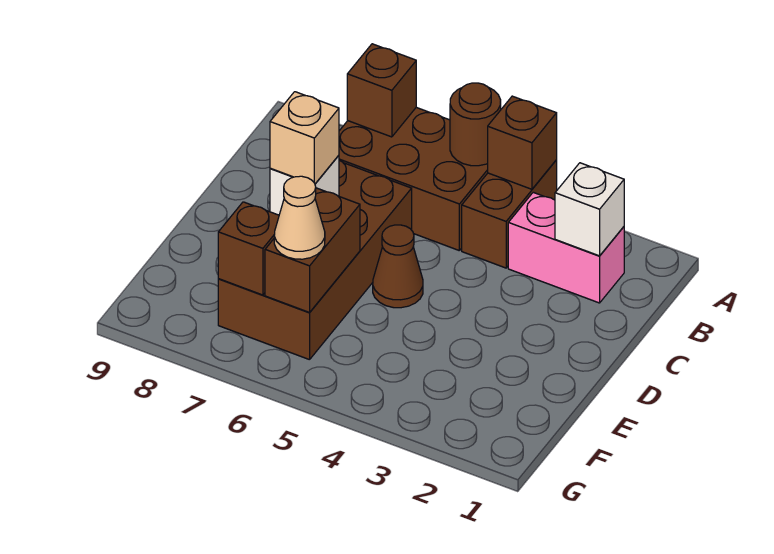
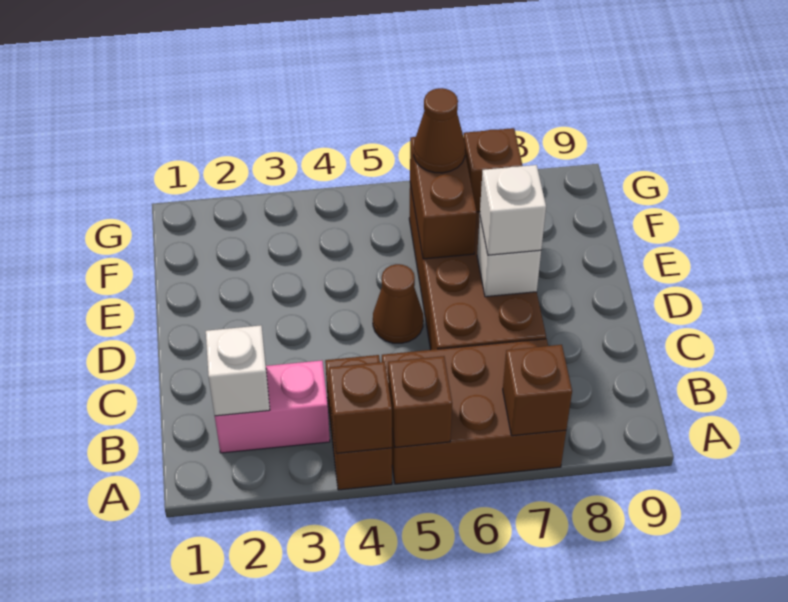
brown round brick A5 level 2 -> brown brick A5 level 2
tan brick D7 level 3 -> white brick D7 level 3
tan cone F6 level 3 -> brown cone F6 level 3

